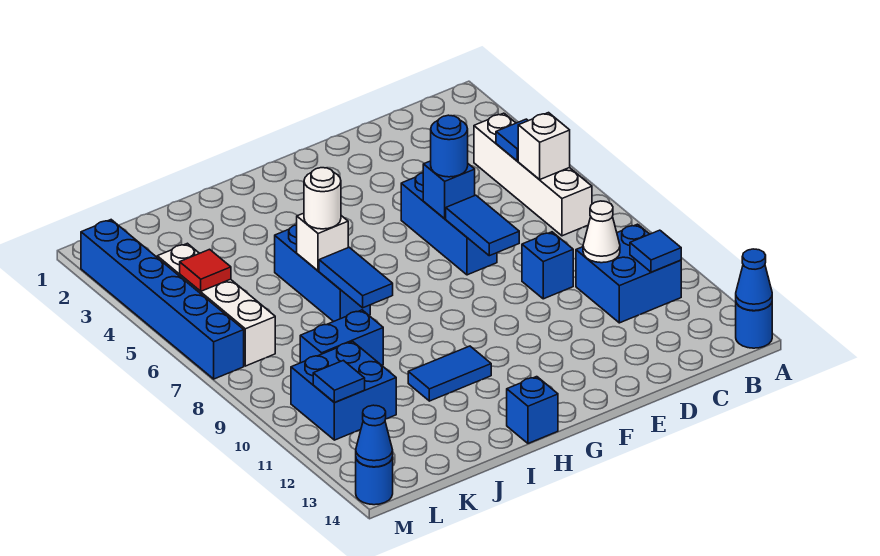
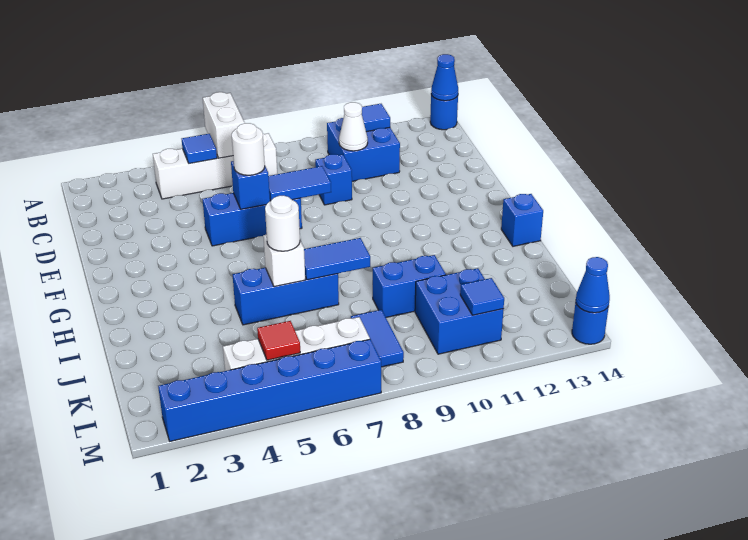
white brick B6 level 2 -> white brick A6:B6 level 2
blue round brick E6 level 3 -> white round brick E6 level 3
blue tile H11:I11 level 1 -> blue tile K8:L8 level 1
blue brick J9:K9 level 1 -> blue brick J9:J10 level 1

